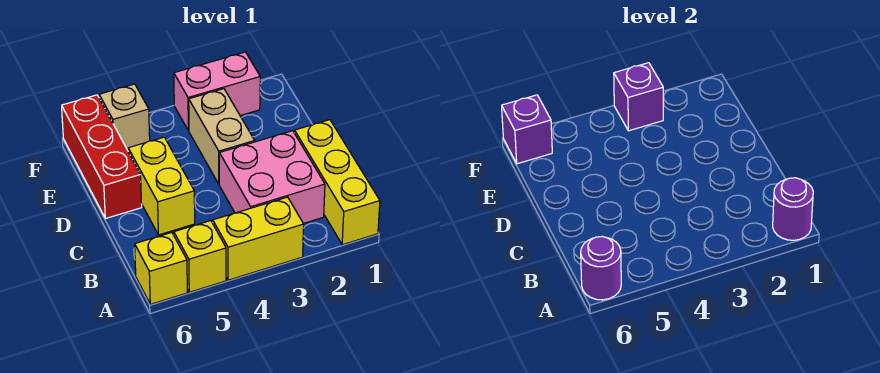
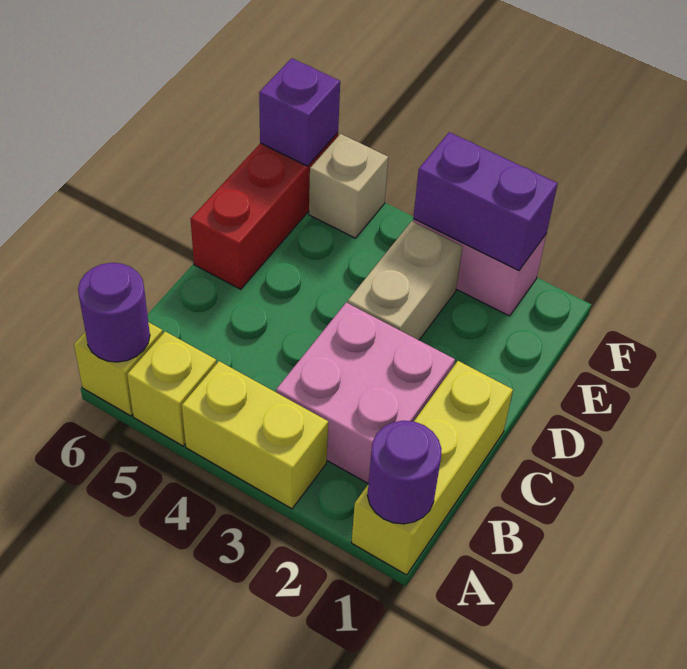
yellow brick C5:D5 level 1 -> none
purple brick F3 level 2 -> purple brick F2:F3 level 2

